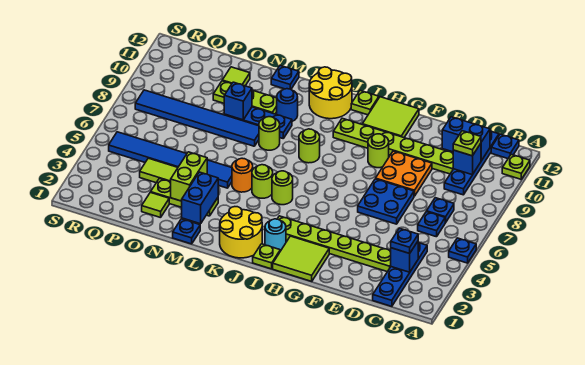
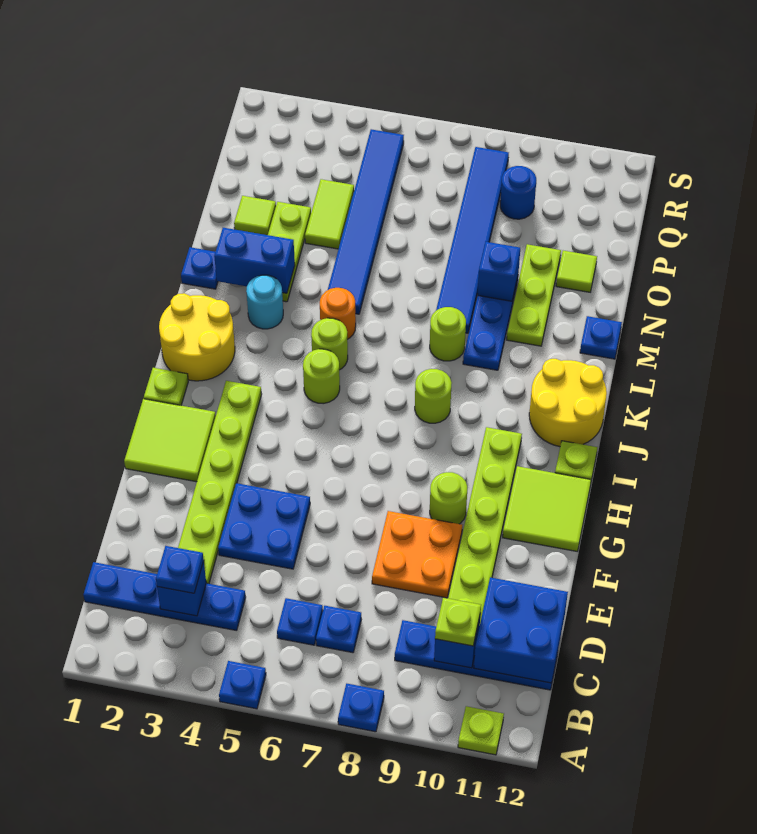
blue plate B12 level 1 -> blue plate A8 level 1
blue brick C11:D11 level 2 -> blue brick C11:D12 level 2
blue plate E6:F7 level 1 -> blue plate E4:F5 level 1
cyan round brick I2 level 1 -> cyan round brick L3 level 1
blue round brick L10 level 1 -> blue round brick Q9 level 1
lime brick N3:N4 level 2 -> none

